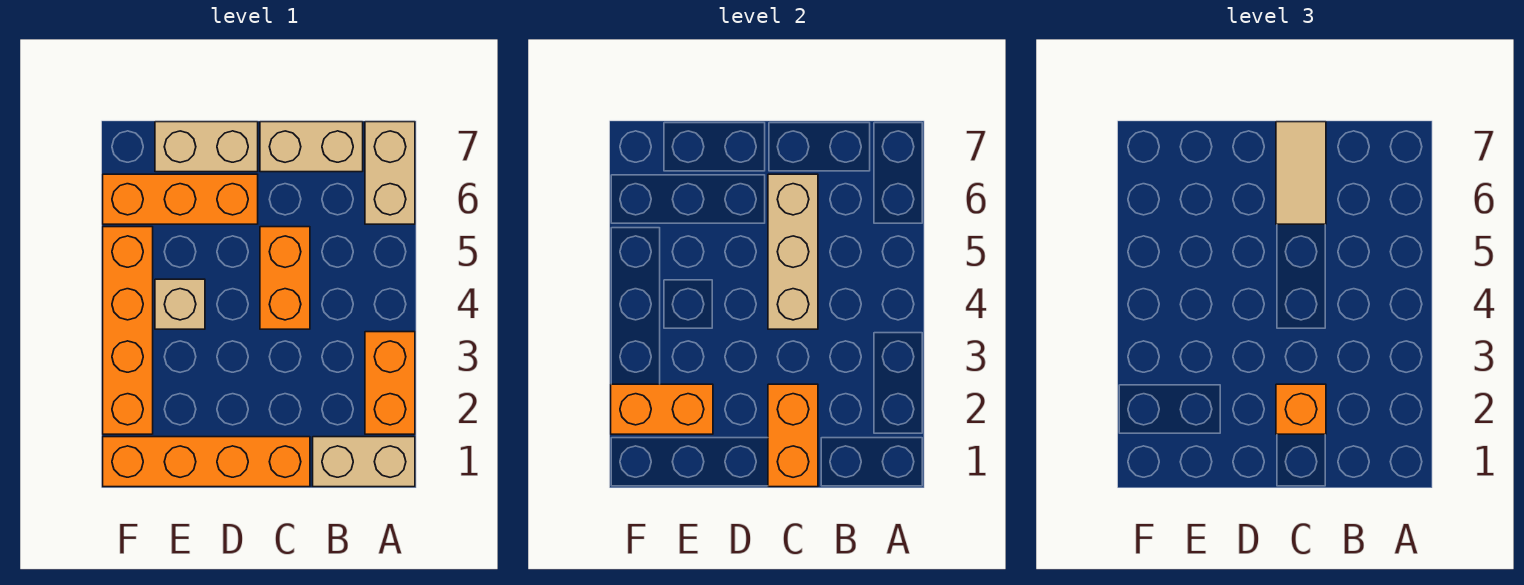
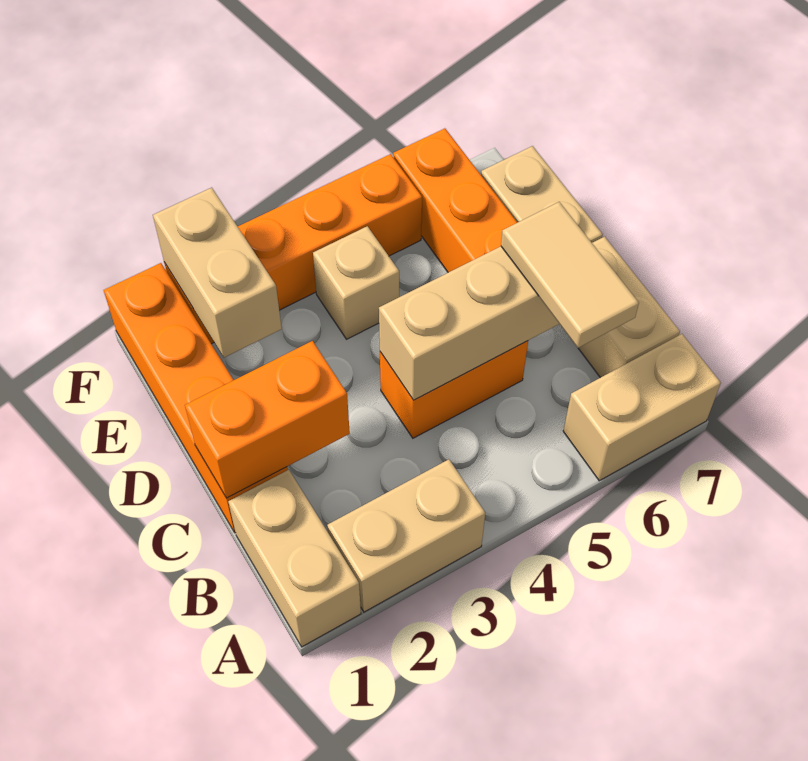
orange brick A2:A3 level 1 -> tan brick A2:A3 level 1
orange brick C2 level 3 -> none
tan tile C6:C7 level 3 -> tan tile B6:C6 level 3
orange brick E2:F2 level 2 -> tan brick E2:F2 level 2

